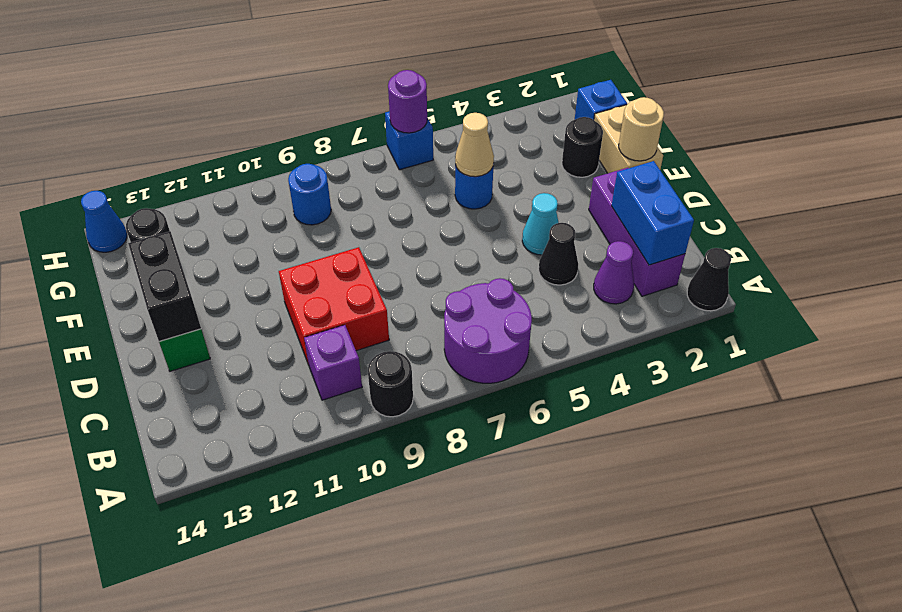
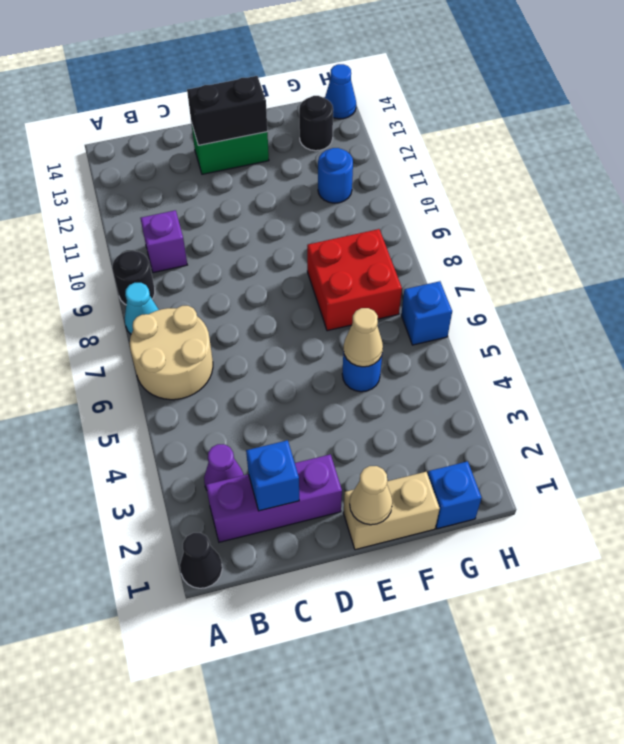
purple round brick A6:B7 level 1 -> tan round brick A6:B7 level 1
blue brick B2:C2 level 2 -> blue brick C2 level 2
black cone C4 level 1 -> none
red brick C9:D10 level 1 -> red brick F7:G8 level 1
cyan cone D4 level 1 -> cyan cone A8 level 1
tan round brick E1 level 2 -> tan cone E1 level 2
black round brick F2 level 1 -> none
blue round brick G9 level 1 -> blue round brick G11 level 1
purple round brick H6 level 2 -> none

